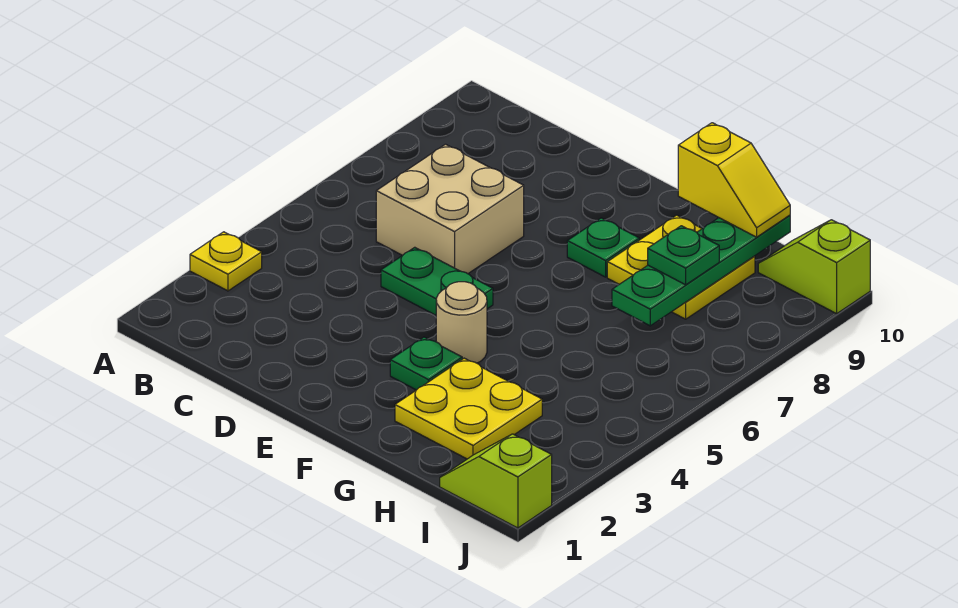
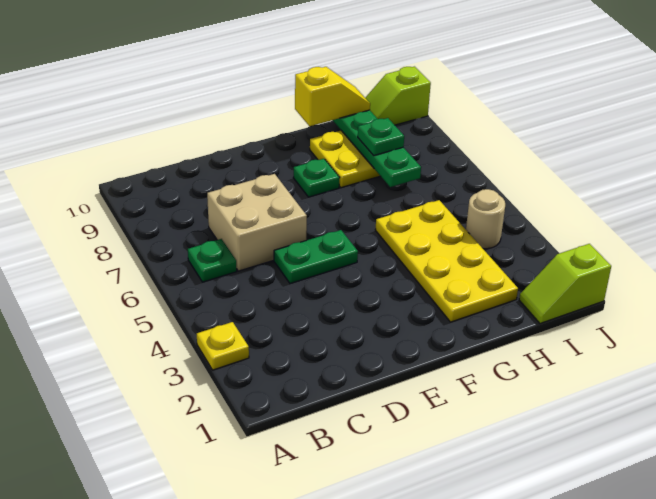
green plate F3 level 1 -> green plate B6 level 1
tan round brick F4 level 1 -> tan round brick I4 level 1
yellow plate G2:H3 level 1 -> yellow plate G2:H5 level 1

